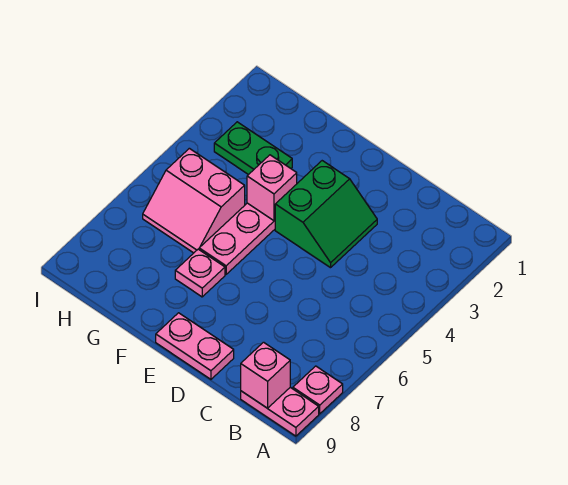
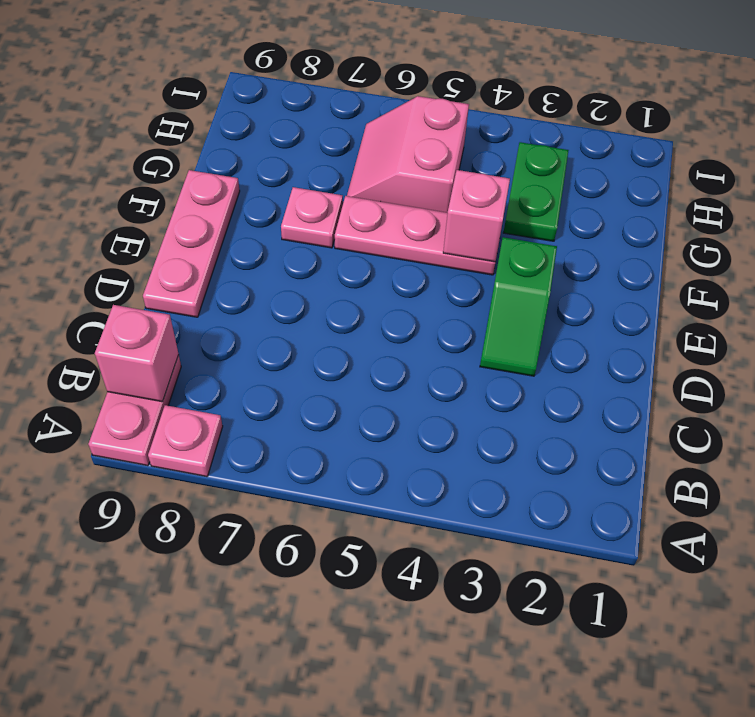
green slope D3:E4 level 1 top E -> green slope D3:E3 level 1 top E
pink plate D9:E9 level 1 -> pink plate D9:F9 level 1

